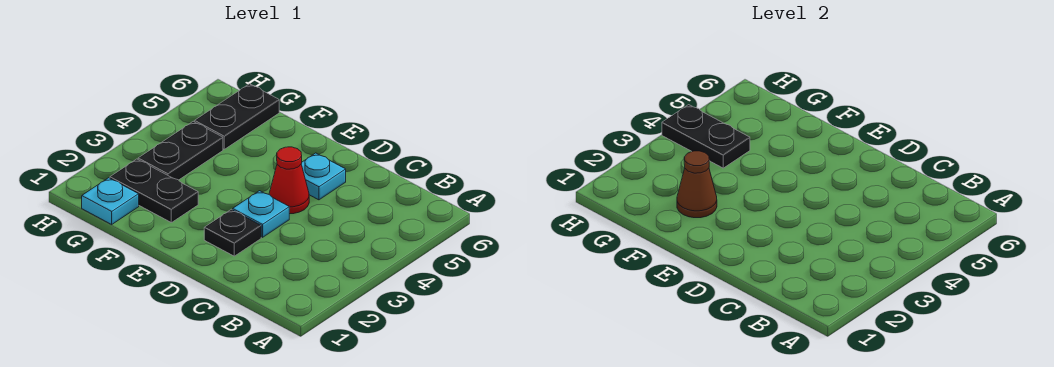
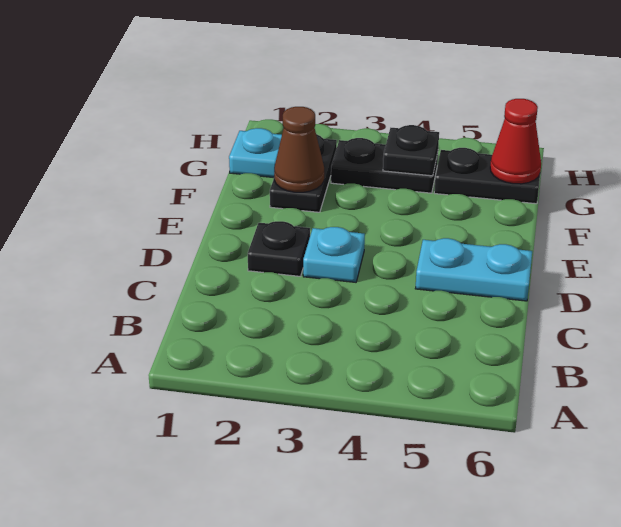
red cone D4 level 1 -> red cone G6 level 2
cyan plate D5 level 1 -> cyan plate D5:D6 level 1
black plate G4:H4 level 2 -> black plate G4 level 2

